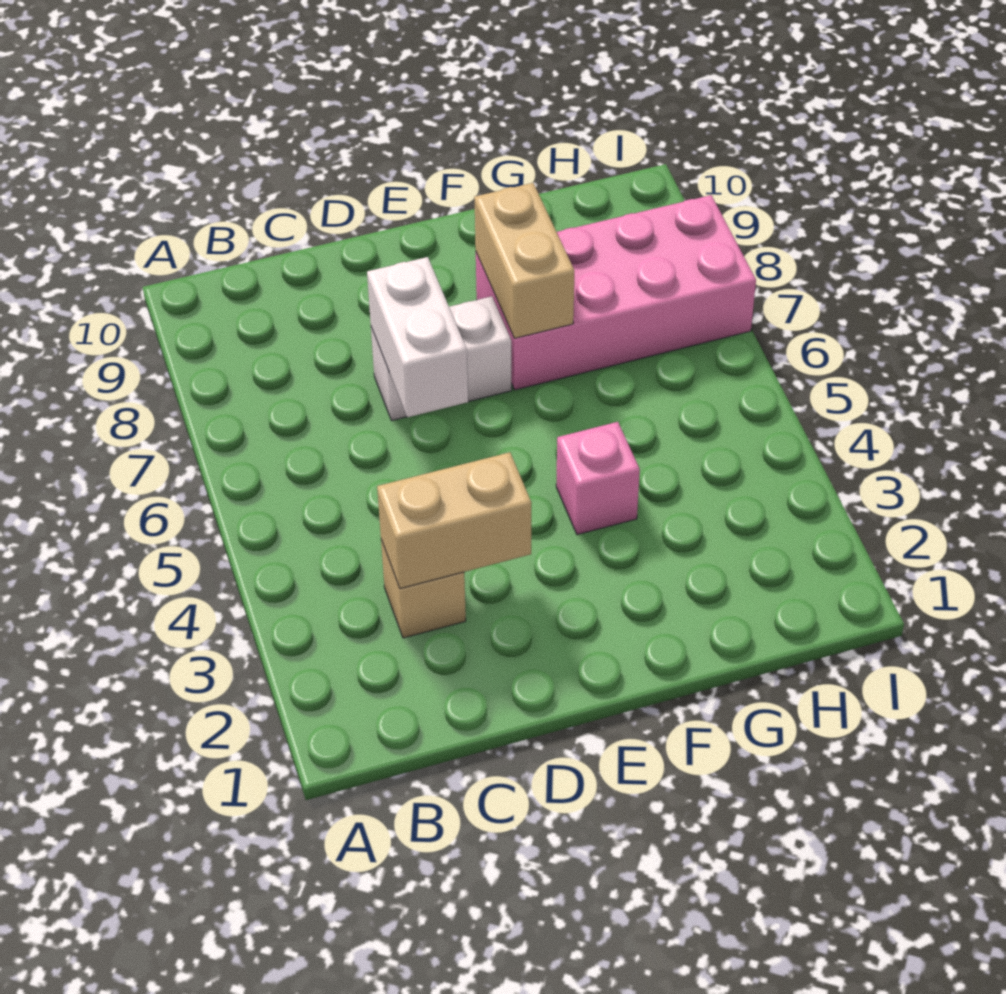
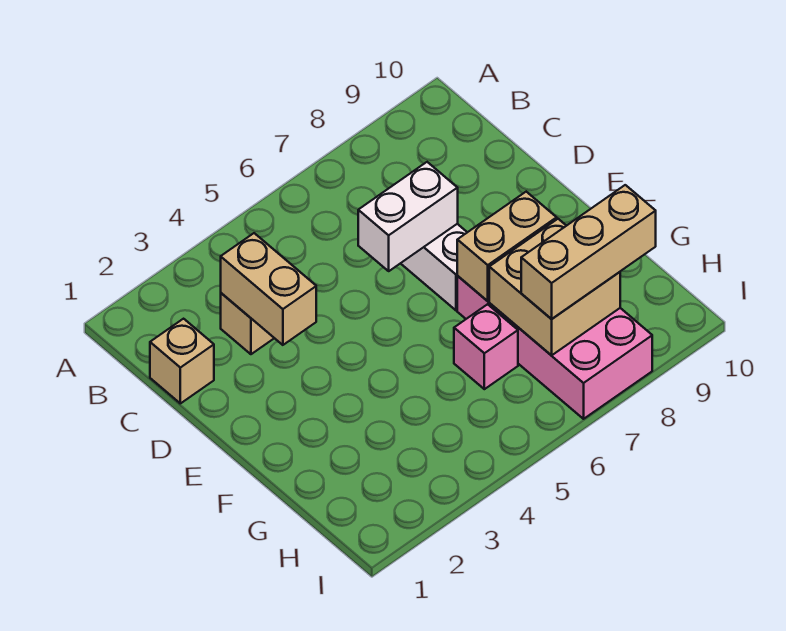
none -> tan brick C1 level 1
pink brick F4 level 1 -> pink brick G6 level 1
none -> tan brick G7:H8 level 2
none -> tan brick H7:H9 level 3

